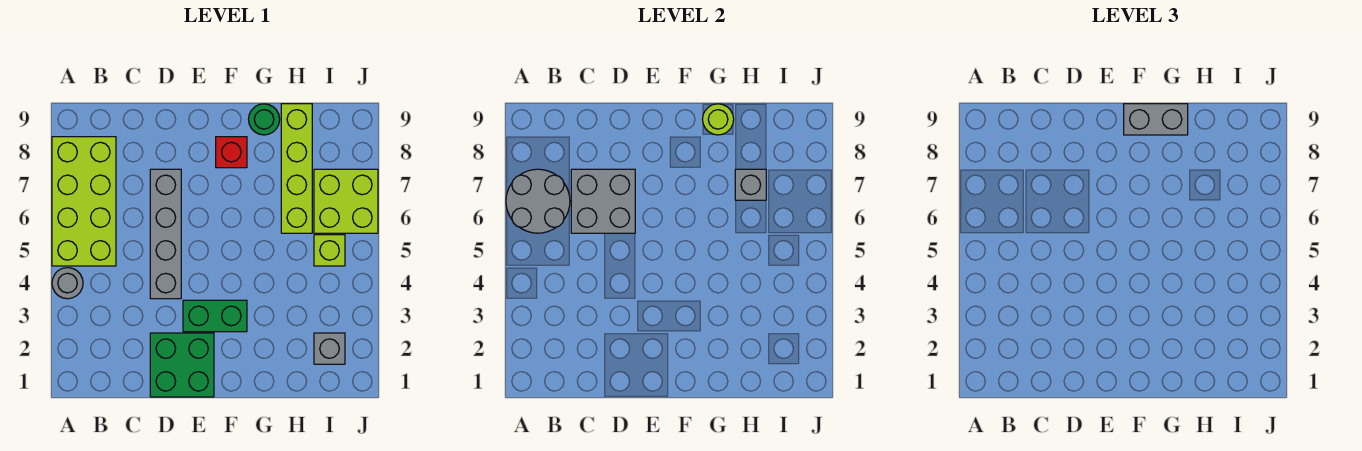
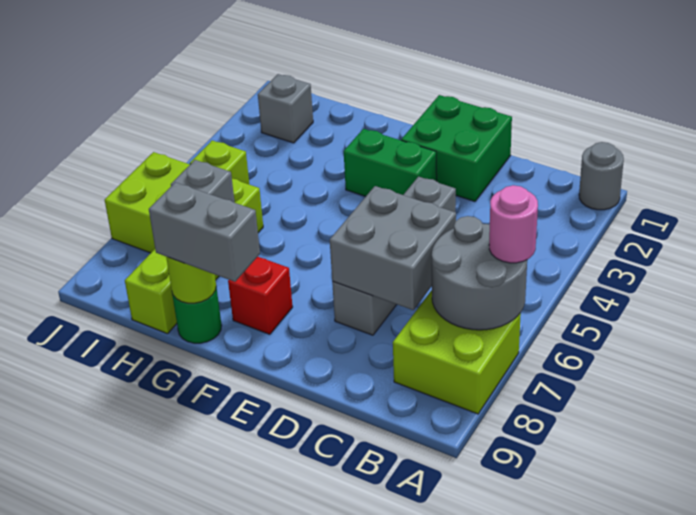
grey round brick A4 level 1 -> grey round brick A1 level 1
lime brick A5:B8 level 1 -> lime brick A7:B8 level 1
none -> pink round brick A6 level 3

